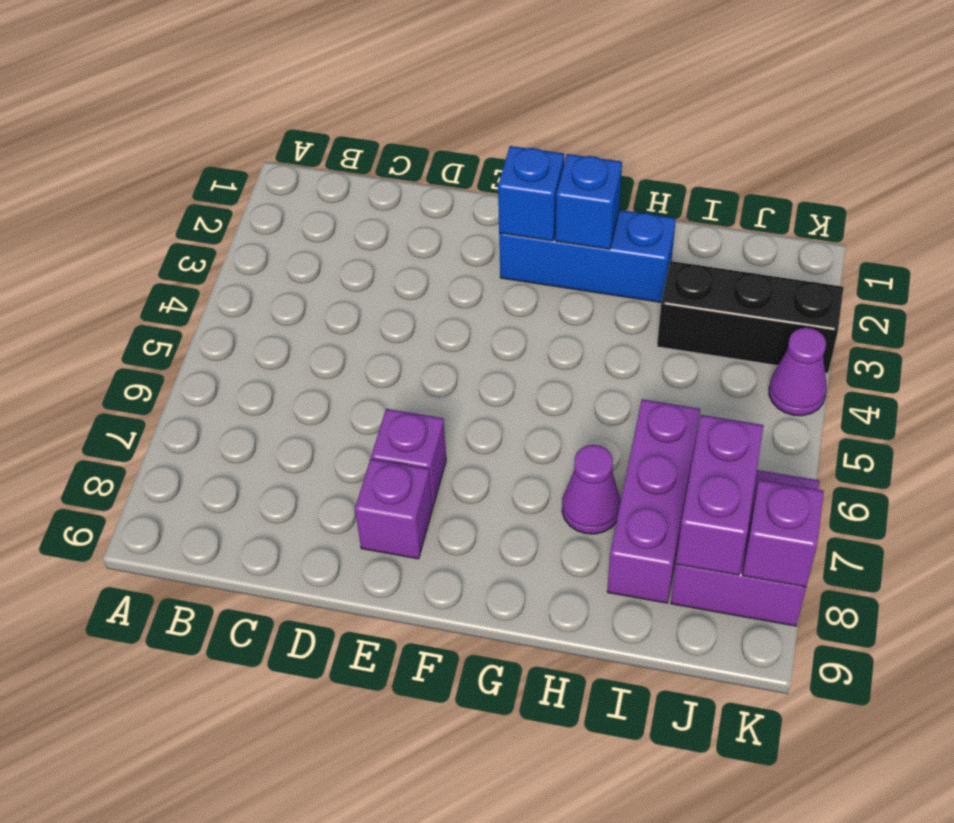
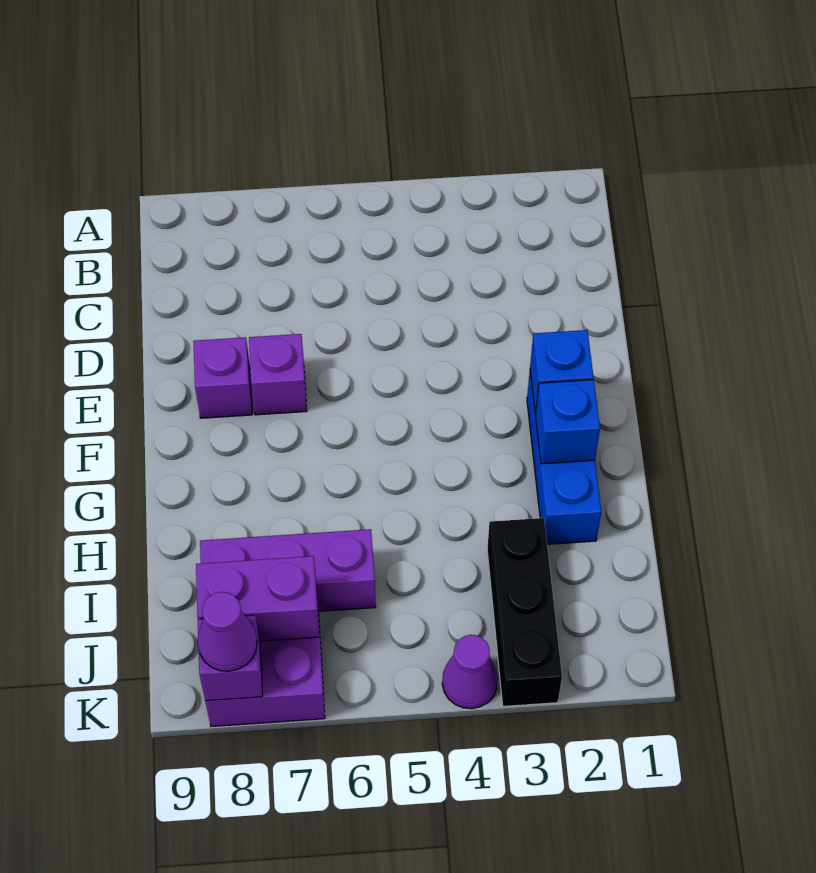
purple cone H7 level 1 -> purple cone K8 level 3

